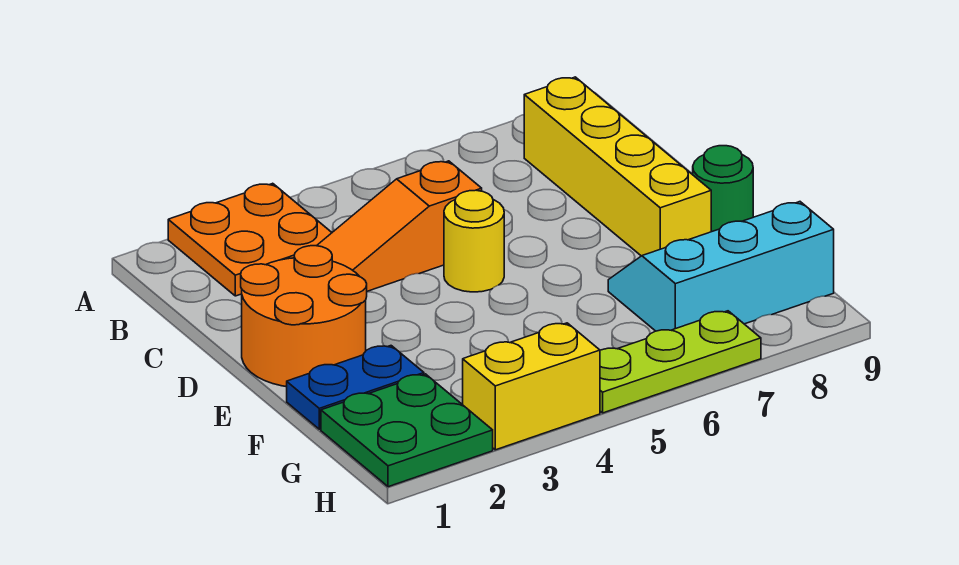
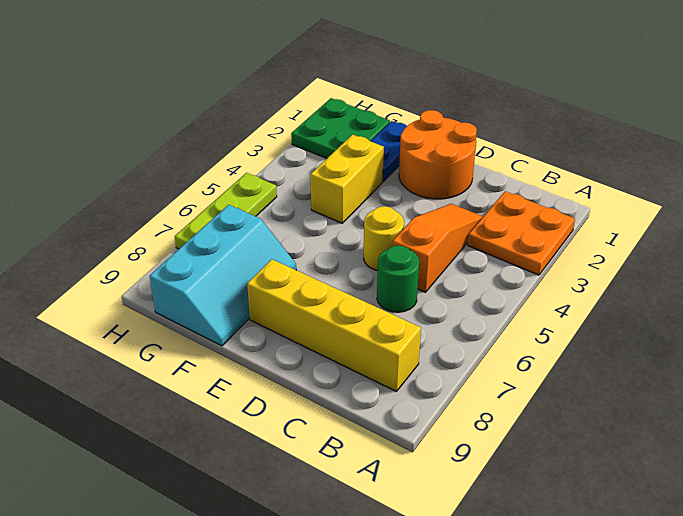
green round brick E9 level 1 -> green round brick C6 level 1
yellow brick H3:H4 level 1 -> yellow brick F3:F4 level 1

